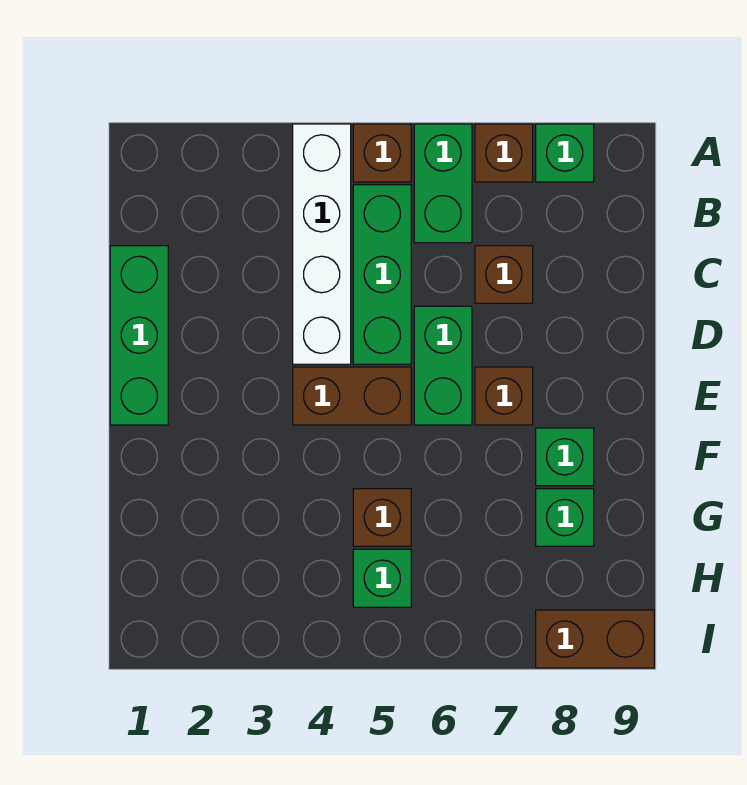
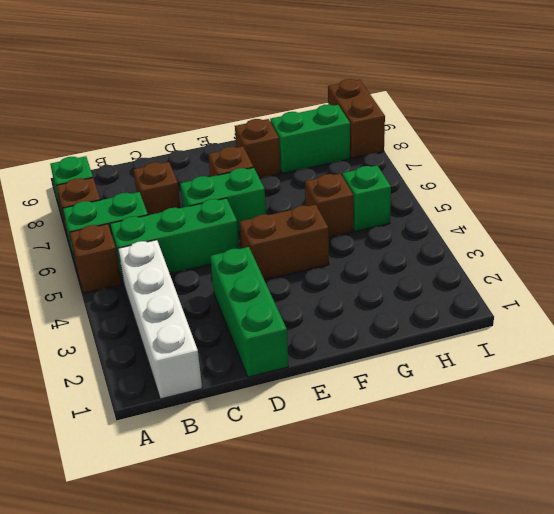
white brick A4:D4 level 1 -> white brick B1:B4 level 1
green brick C1:E1 level 1 -> green brick D1:D3 level 1
brown brick E4:E5 level 1 -> brown brick E4:F4 level 1
green brick F8 level 1 -> brown brick F8 level 1
green brick G8 level 1 -> green brick G8:H8 level 1

